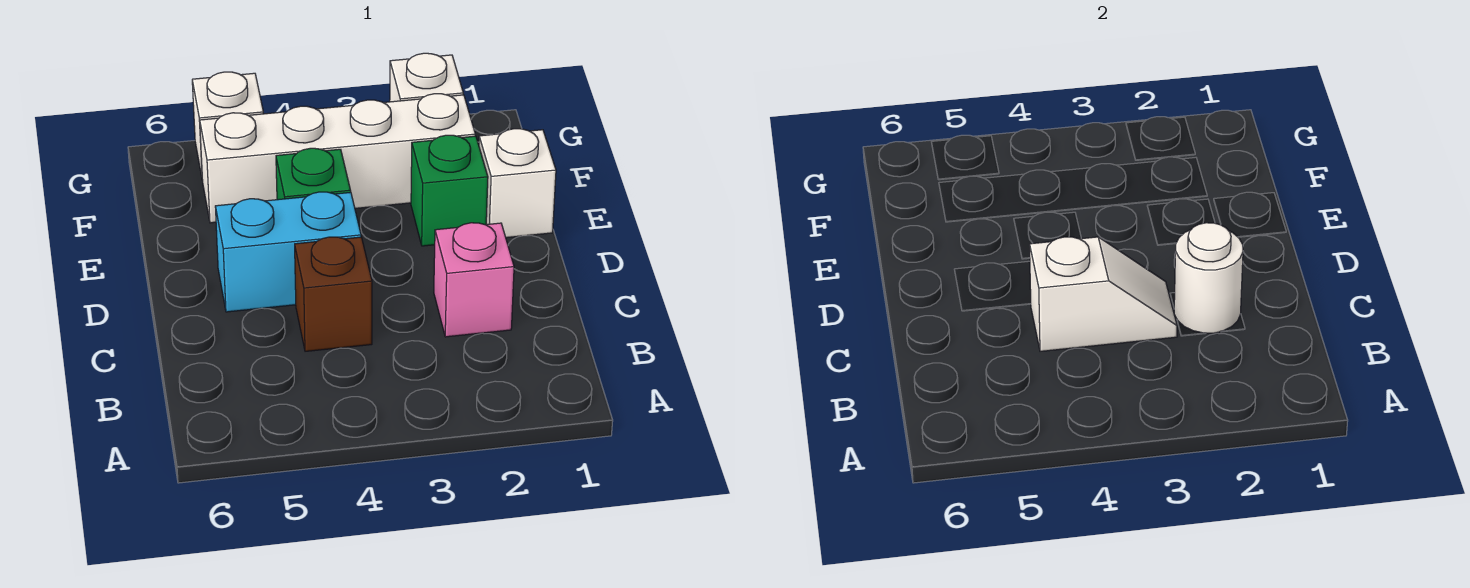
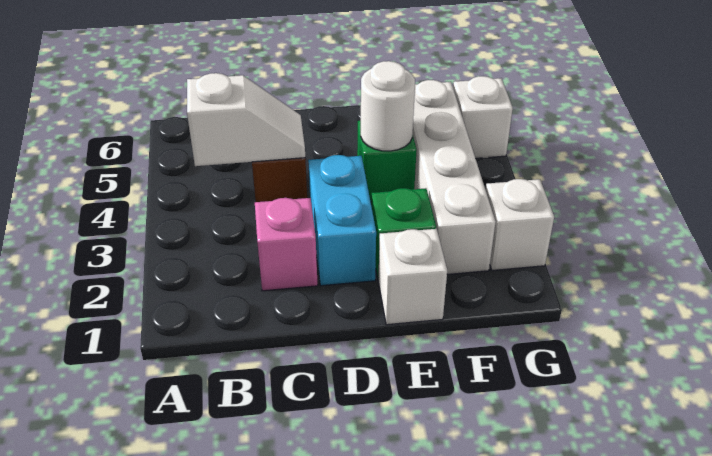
white round brick C2 level 2 -> white round brick E4 level 2
white slope C3:C4 level 2 top 4 -> white slope B4:C4 level 2 top B
cyan brick D4:D5 level 1 -> cyan brick D2:D3 level 1

